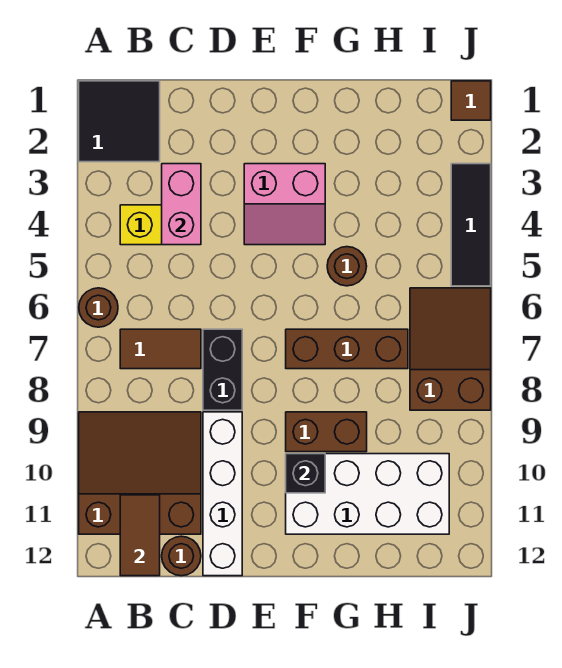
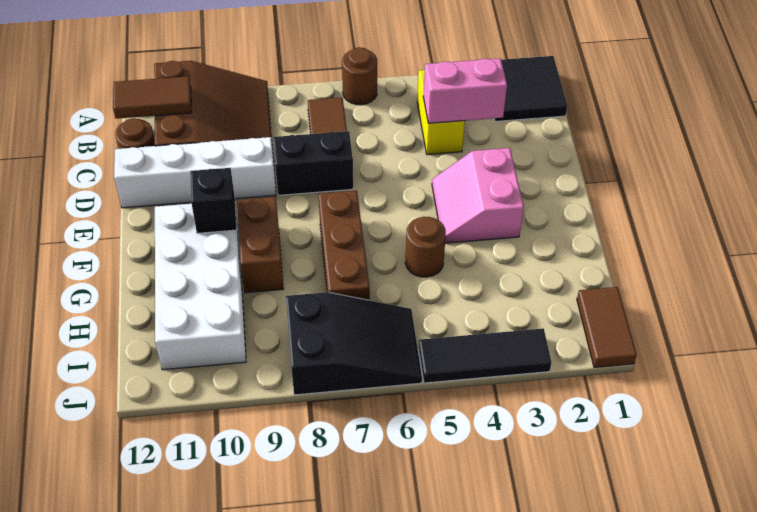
brown slope I6:J8 level 1 top 8 -> black slope I6:J8 level 1 top 8
brown tile J1 level 1 -> brown tile I1:J1 level 1

